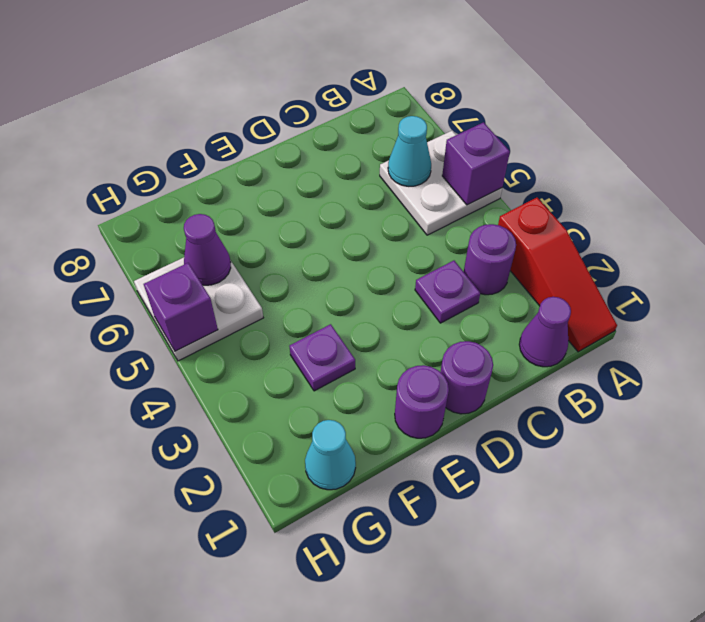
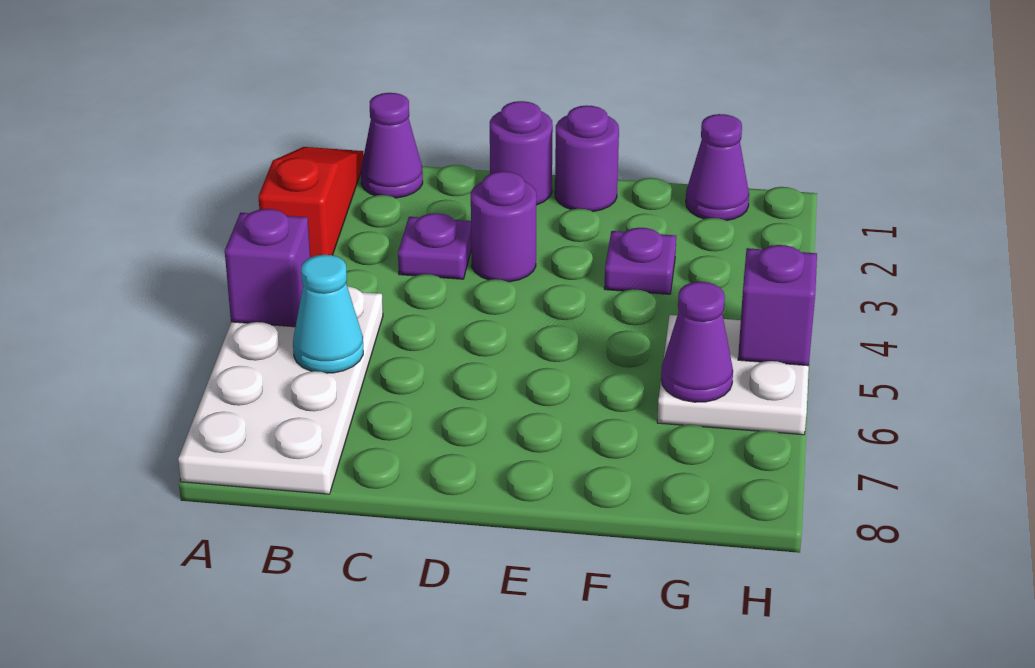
white plate A5:B6 level 1 -> white plate A5:B8 level 1
purple round brick B3 level 1 -> purple round brick D3 level 1
cyan cone G1 level 1 -> purple cone G1 level 1

